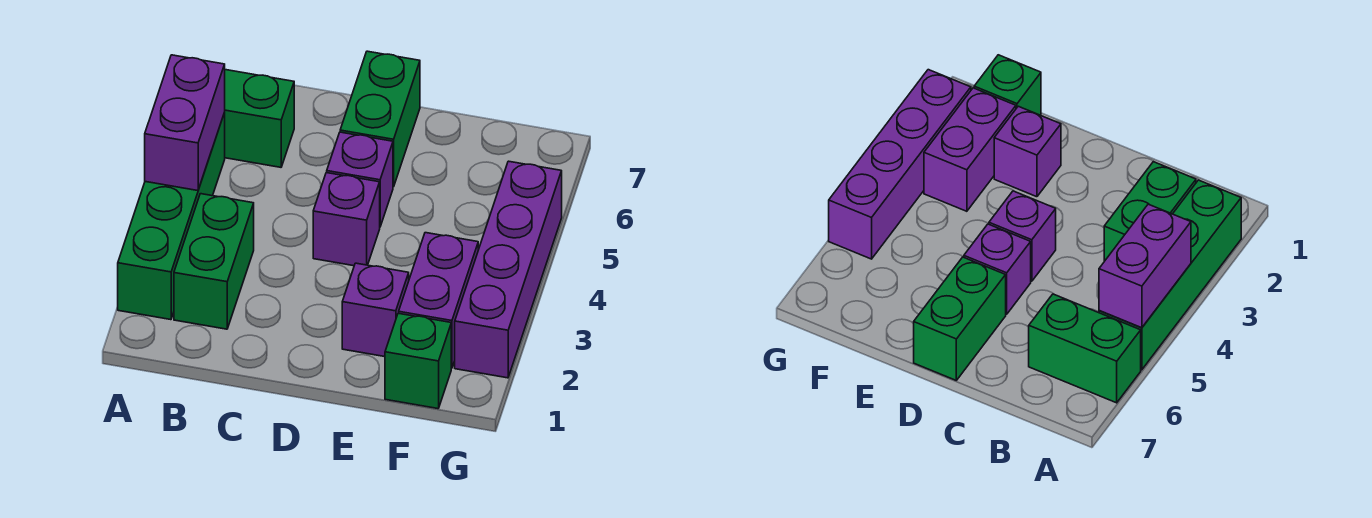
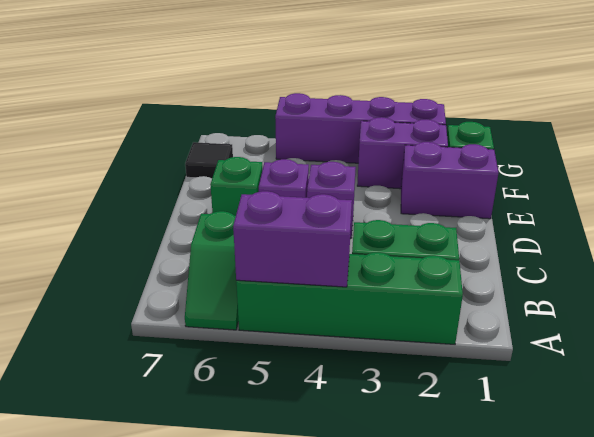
green brick A6:B6 level 1 -> green slope A6:B6 level 1 top B
green brick D6:D7 level 1 -> green brick D6 level 1
purple brick E2 level 1 -> purple brick E1:E2 level 1
none -> black tile F7 level 1

